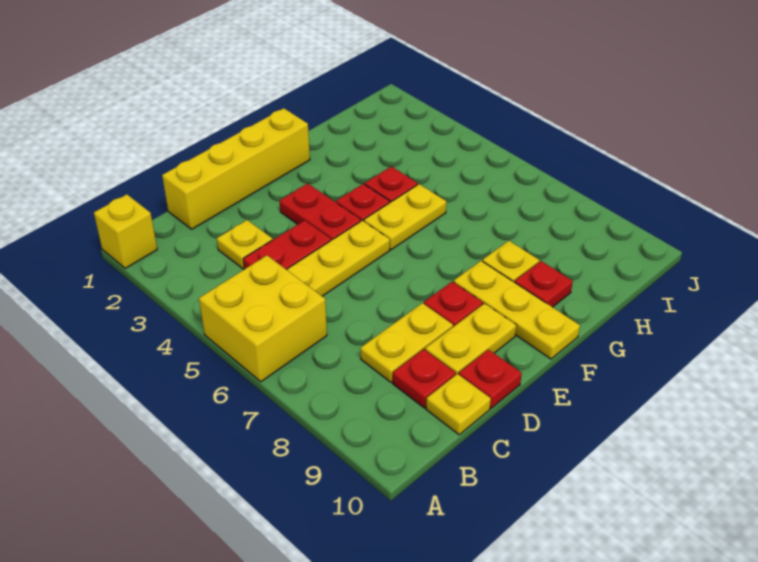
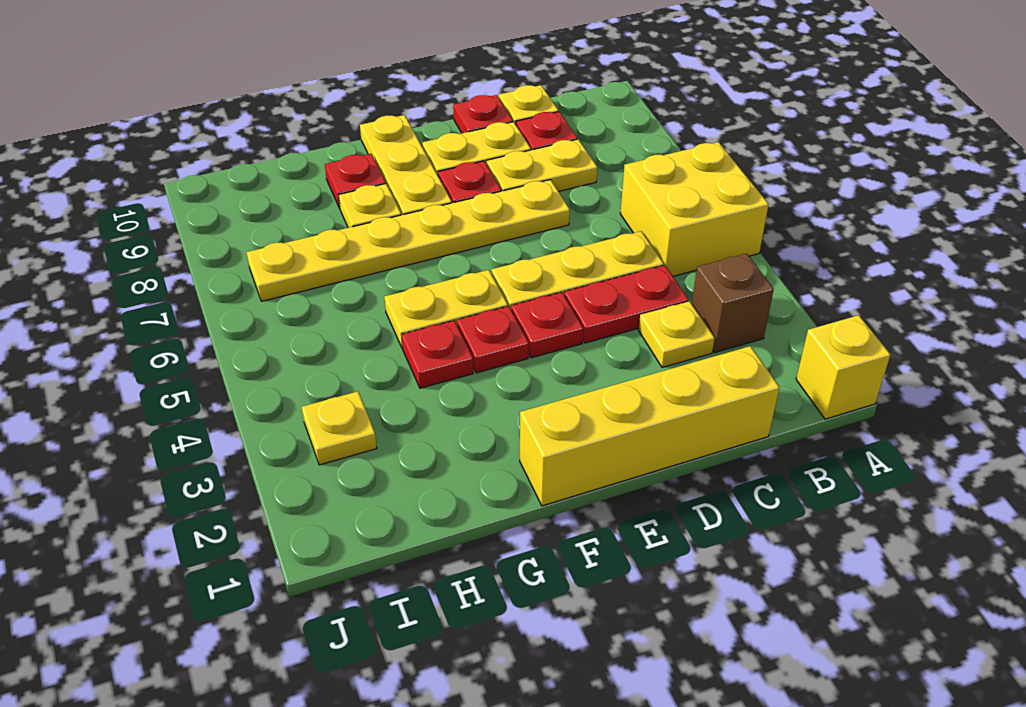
none -> brown brick B3 level 1
none -> yellow plate D7:I7 level 1
red plate E3:E4 level 1 -> red plate E4 level 1
none -> yellow plate I3 level 1

